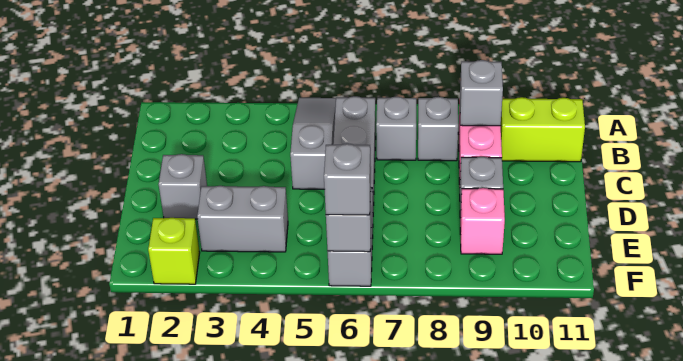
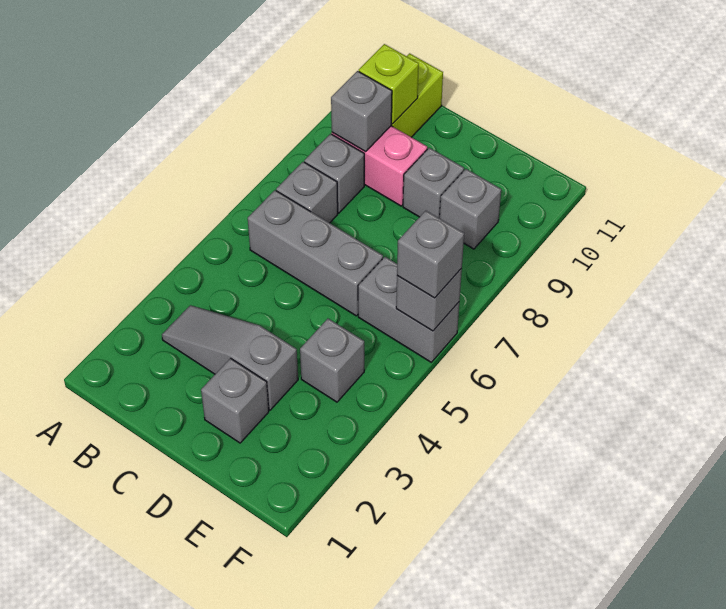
grey slope A5:C5 level 1 top C -> grey slope B3:D3 level 1 top D
grey brick E3:E4 level 1 -> grey brick E4 level 1
pink brick E9 level 1 -> grey brick E9 level 1
lime brick F2 level 1 -> lime brick B10 level 2

